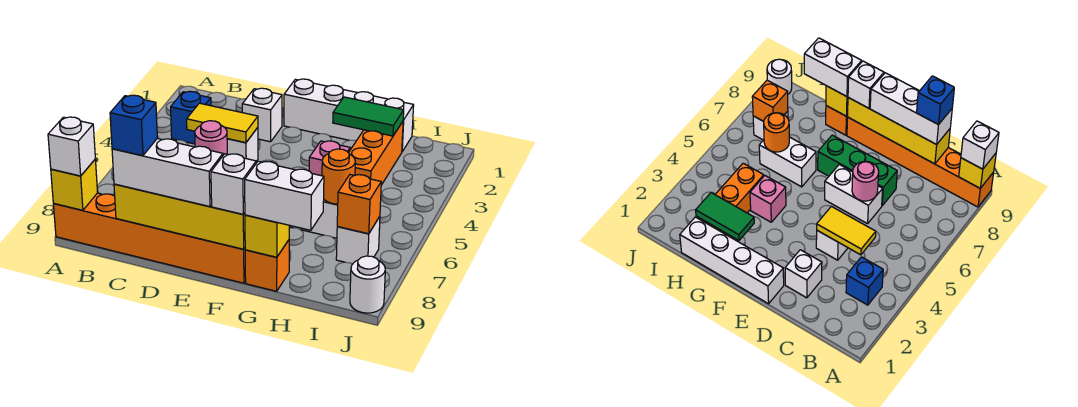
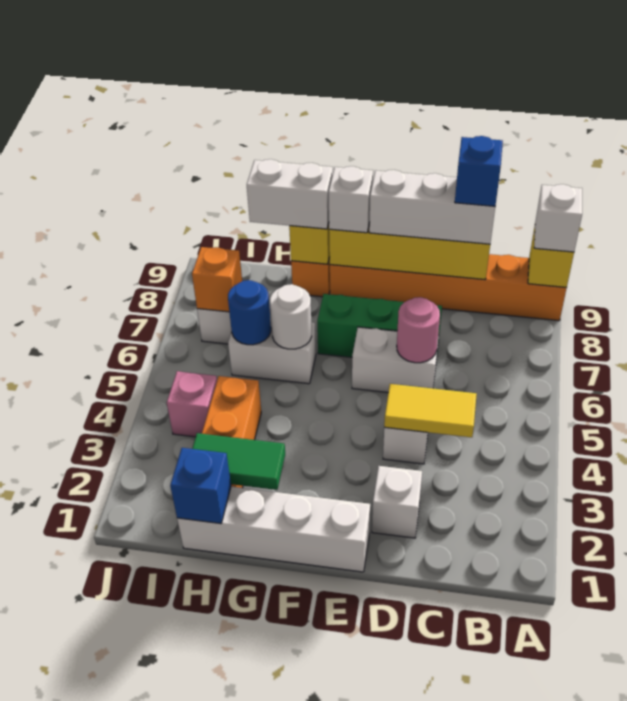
blue brick B3 level 1 -> blue brick H1 level 2
pink brick G4 level 1 -> pink brick I4 level 1
orange round brick H6 level 2 -> blue round brick H6 level 2
white round brick J9 level 1 -> white round brick G6 level 2

